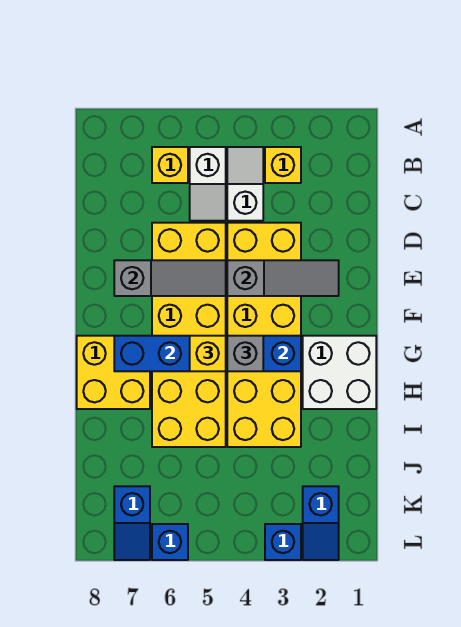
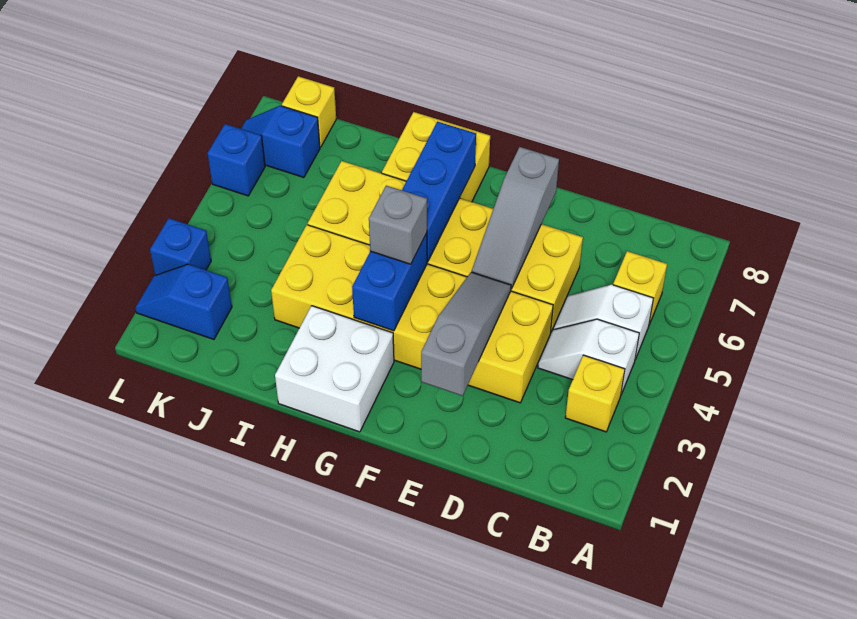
white slope B4:C4 level 1 top C -> white slope B4:C4 level 1 top B
grey slope E2:E4 level 2 top 4 -> grey slope E2:E4 level 2 top 2
yellow brick G5 level 3 -> yellow brick K8 level 1

